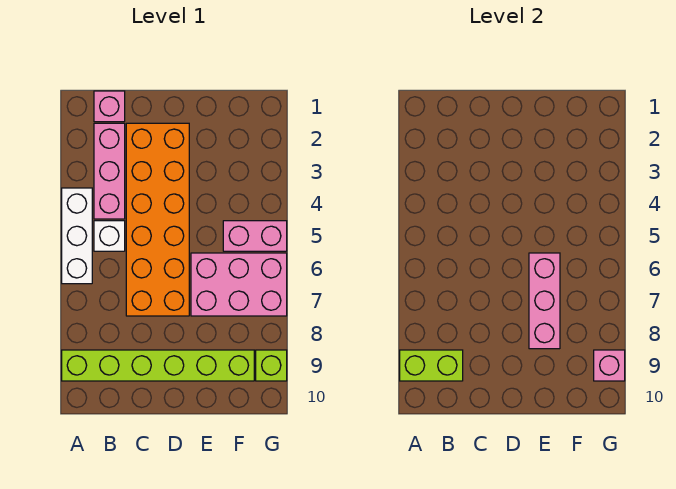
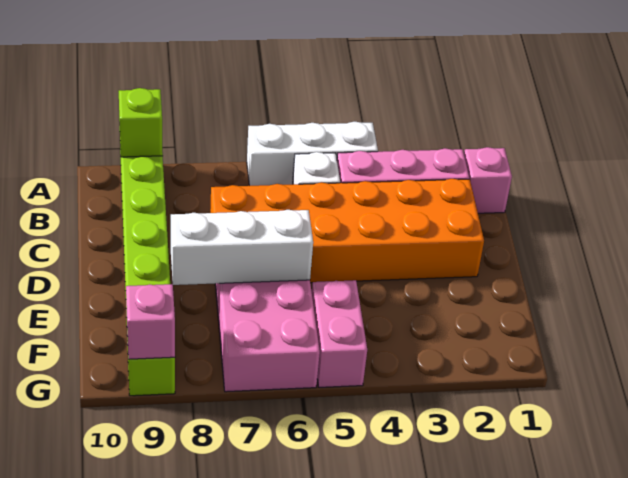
lime brick A9:B9 level 2 -> lime brick A9 level 2
pink brick E6:E8 level 2 -> white brick E6:E8 level 2

